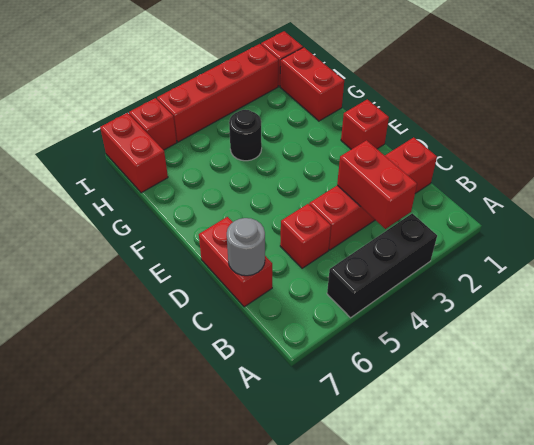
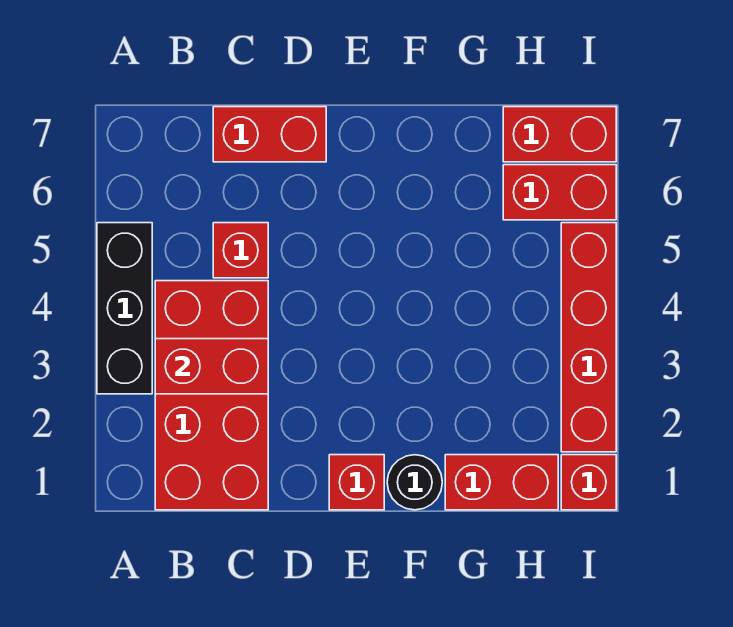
red brick C1:C4 level 1 -> red brick B1:C4 level 1
grey round brick C7 level 2 -> none
black round brick G4 level 1 -> black round brick F1 level 1
red brick I6 level 1 -> red brick H6:I6 level 1

